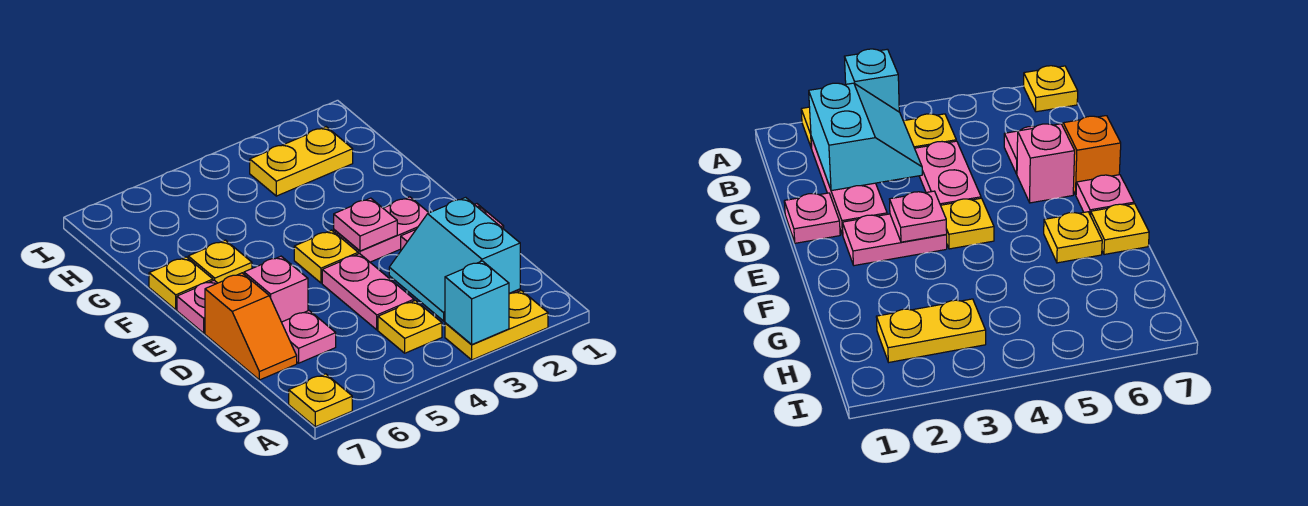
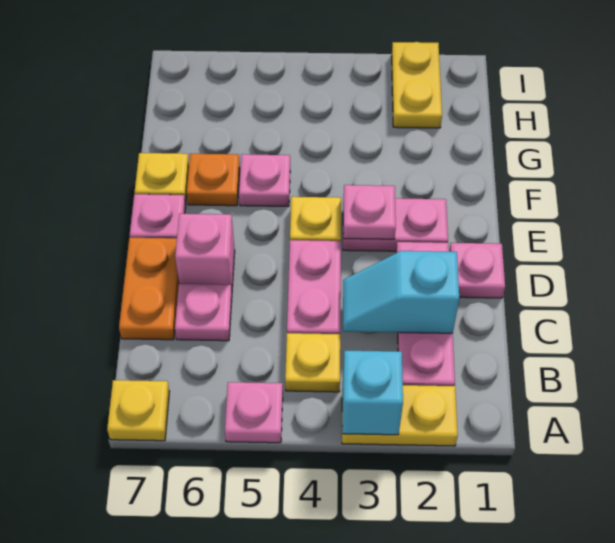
none -> pink plate A5 level 1
cyan slope B2:C3 level 2 top 2 -> cyan slope C2:C3 level 2 top 2
orange slope C7:D7 level 1 top D -> orange plate C7:D7 level 1
none -> pink plate F5 level 1
yellow plate F6 level 1 -> orange plate F6 level 1
yellow plate H2:H3 level 1 -> yellow plate H2:I2 level 1

